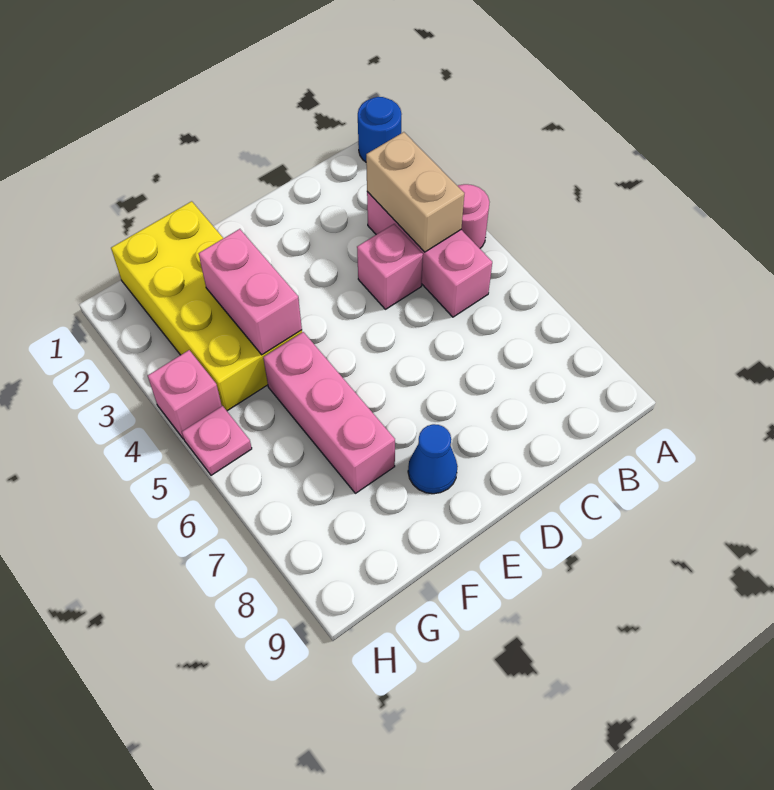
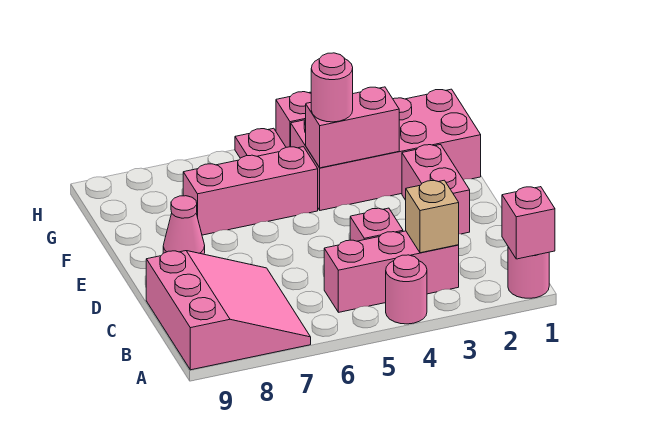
blue round brick A1 level 1 -> pink round brick A1 level 1
none -> pink brick A1 level 2
none -> pink slope A7:C9 level 1 top 9
tan brick B3:B4 level 2 -> tan brick B3 level 2
none -> pink brick D2:E2 level 1
blue cone E8 level 1 -> pink cone E8 level 1
yellow brick F1:G4 level 1 -> pink brick F1:G4 level 1
none -> pink round brick F4 level 3

